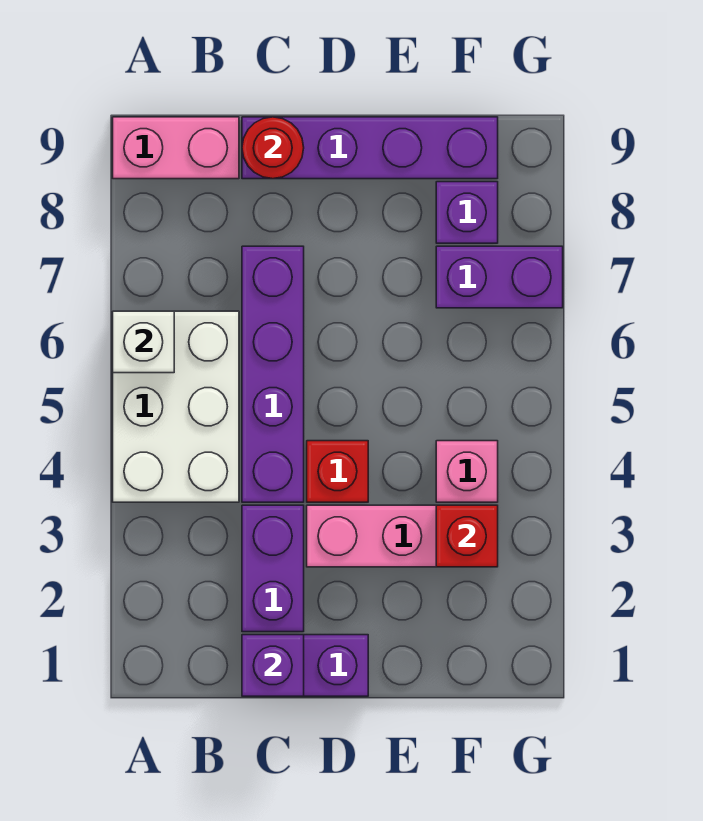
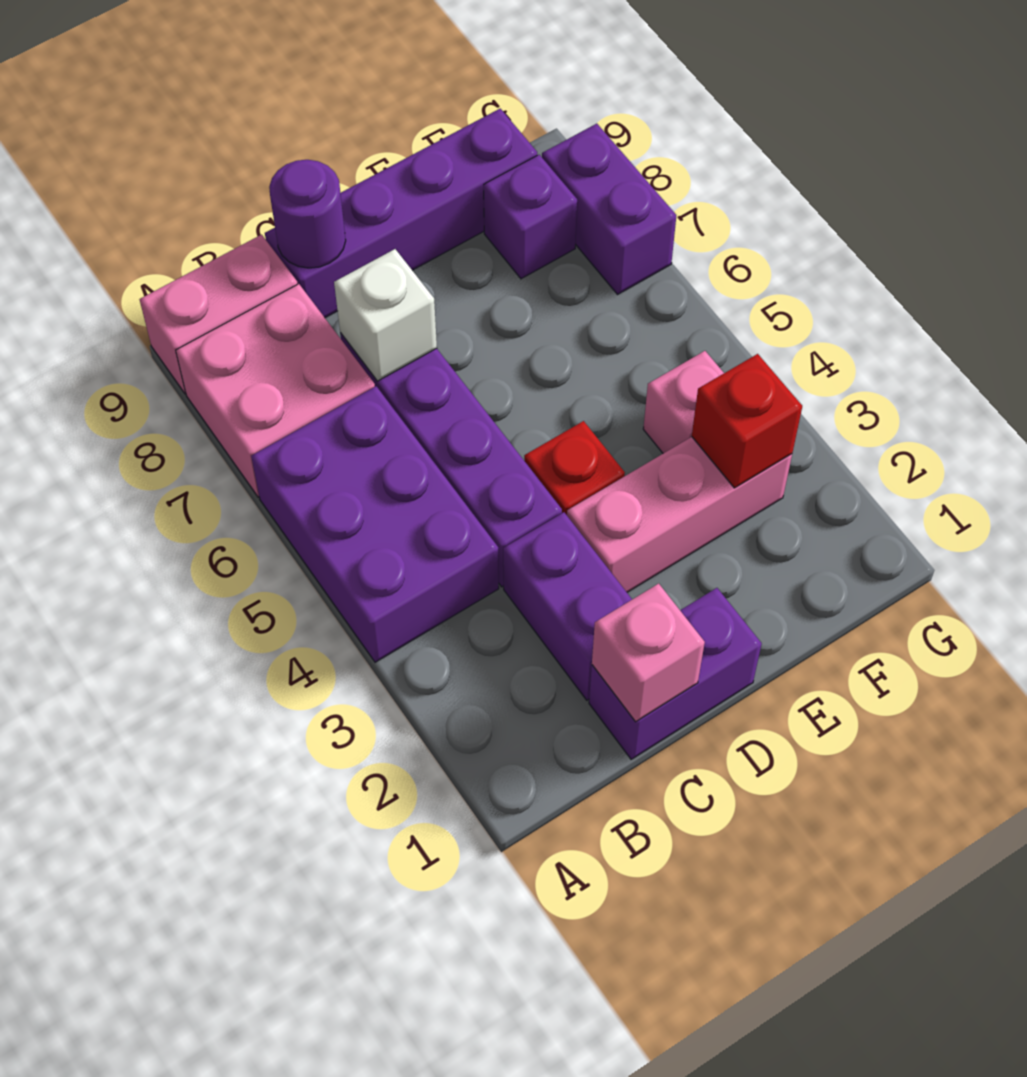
white brick A4:B6 level 1 -> purple brick A4:B6 level 1
white brick A6 level 2 -> white brick C7 level 2
none -> pink brick A7:B8 level 1
purple brick C1 level 2 -> pink brick C1 level 2
red round brick C9 level 2 -> purple round brick C9 level 2
purple brick F7:G7 level 1 -> purple brick G7:G8 level 1

